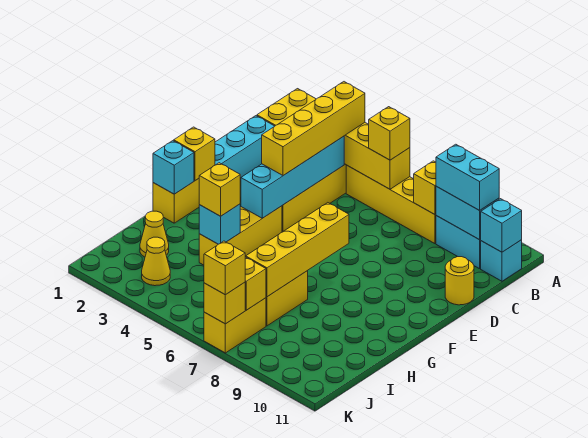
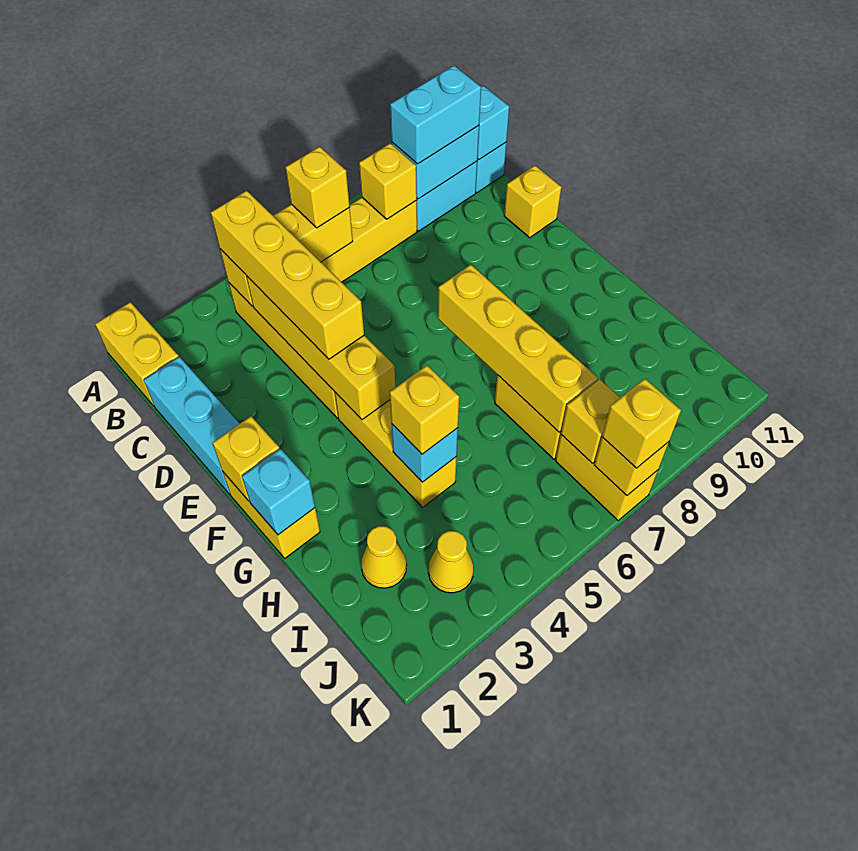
cyan brick C4:F4 level 2 -> yellow brick C4:F4 level 2
yellow round brick D11 level 1 -> yellow brick D11 level 1

